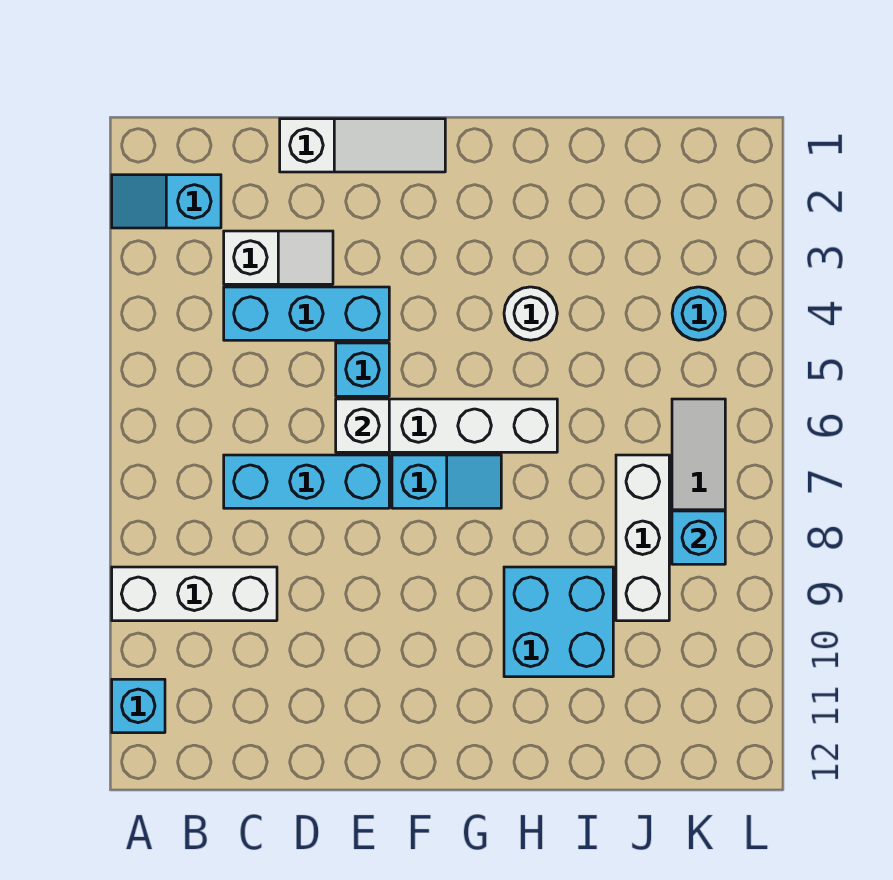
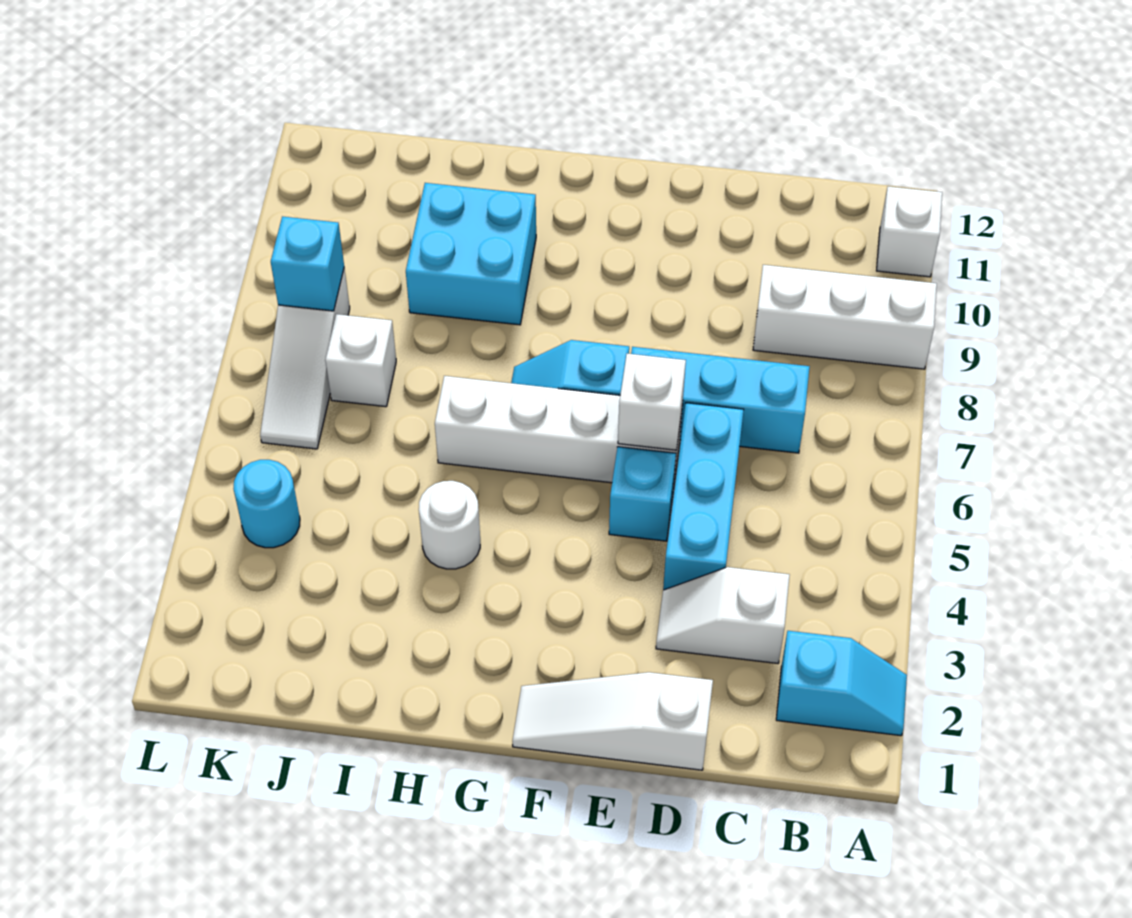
cyan brick A11 level 1 -> white brick A11 level 1
cyan brick C4:E4 level 1 -> cyan brick D4:D6 level 1
white brick J7:J9 level 1 -> white brick J7 level 1

